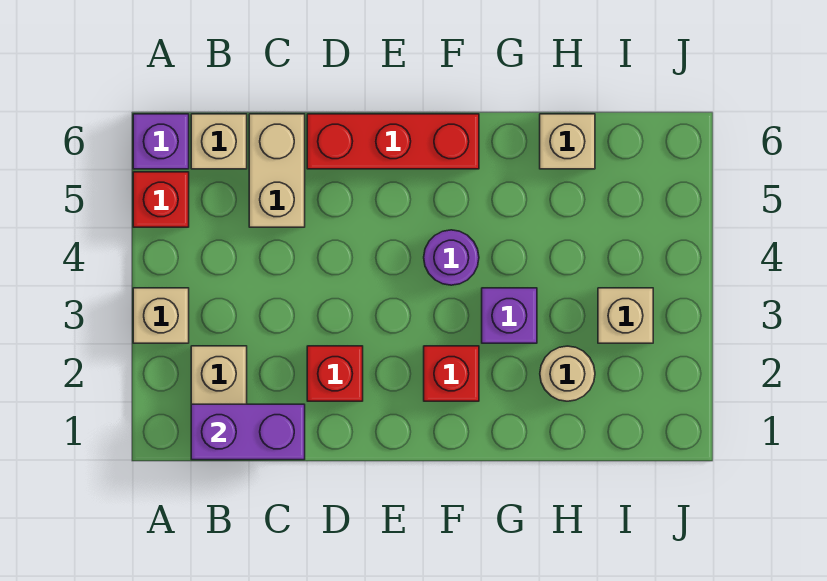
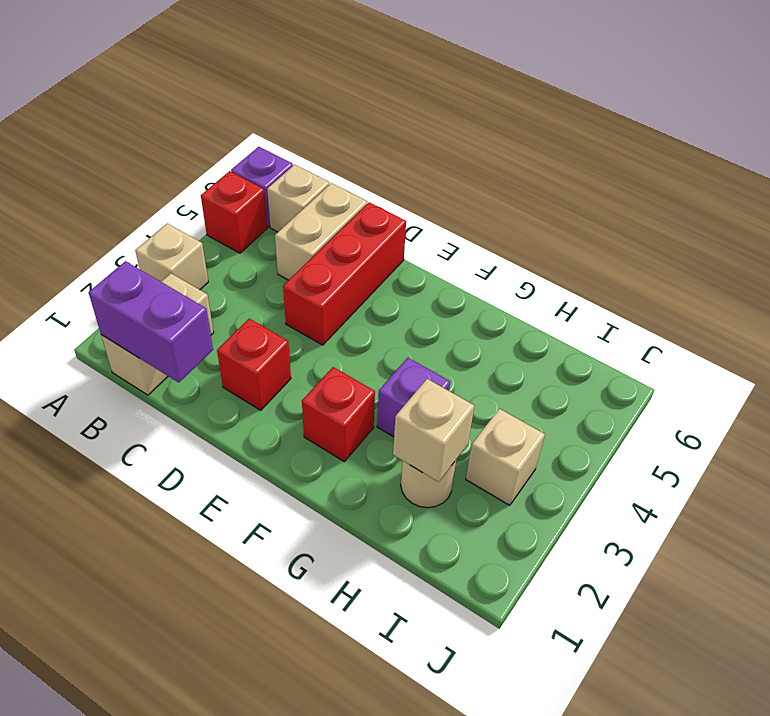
red brick D6:F6 level 1 -> red brick D4:D6 level 1
purple round brick F4 level 1 -> none
tan brick H6 level 1 -> tan brick H2 level 2

